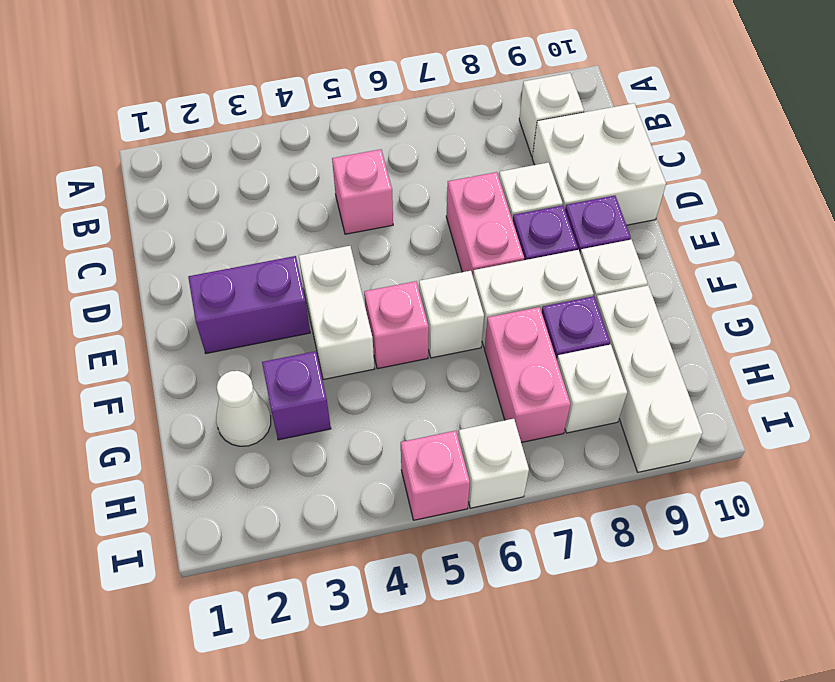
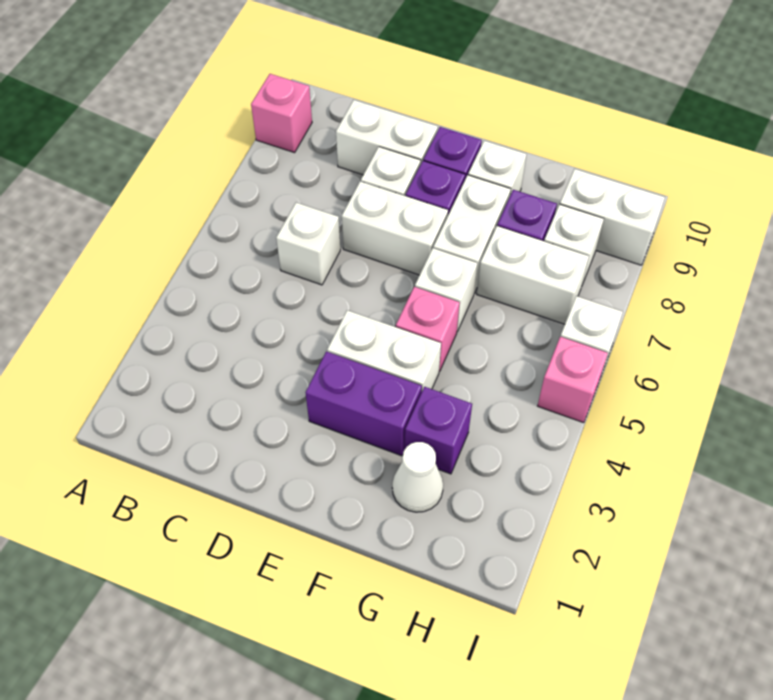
white brick B9 level 1 -> white brick C6 level 1
pink brick C5 level 1 -> pink brick A9 level 1
white brick C9:D10 level 1 -> white brick C9:D9 level 1
pink brick D7:E7 level 1 -> white brick D7:E7 level 1
purple brick E2:E3 level 1 -> purple brick E3:F3 level 1
pink brick G7:H7 level 1 -> white brick G7:H7 level 1
white brick G9:I9 level 1 -> white brick H9:I9 level 1

